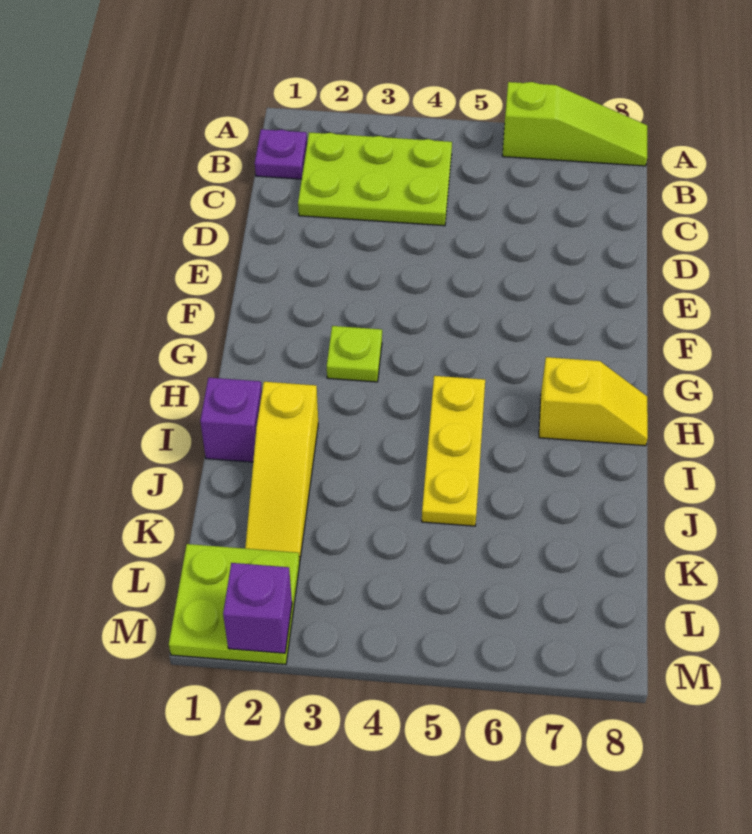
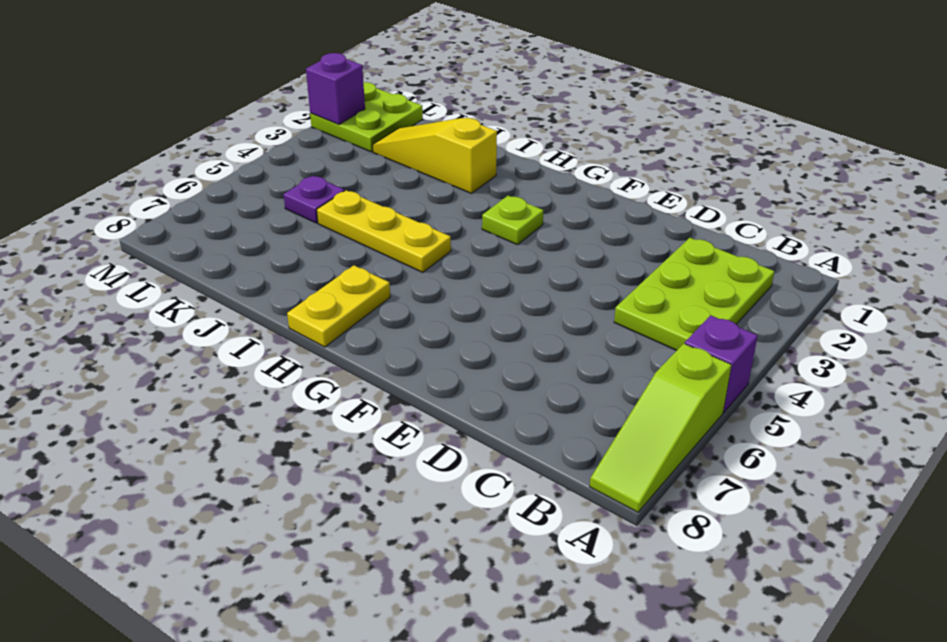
purple plate B1 level 1 -> purple plate K5 level 1
yellow slope H7:H8 level 1 top 7 -> yellow plate H7:H8 level 1
purple brick I1 level 1 -> purple brick A5 level 1

